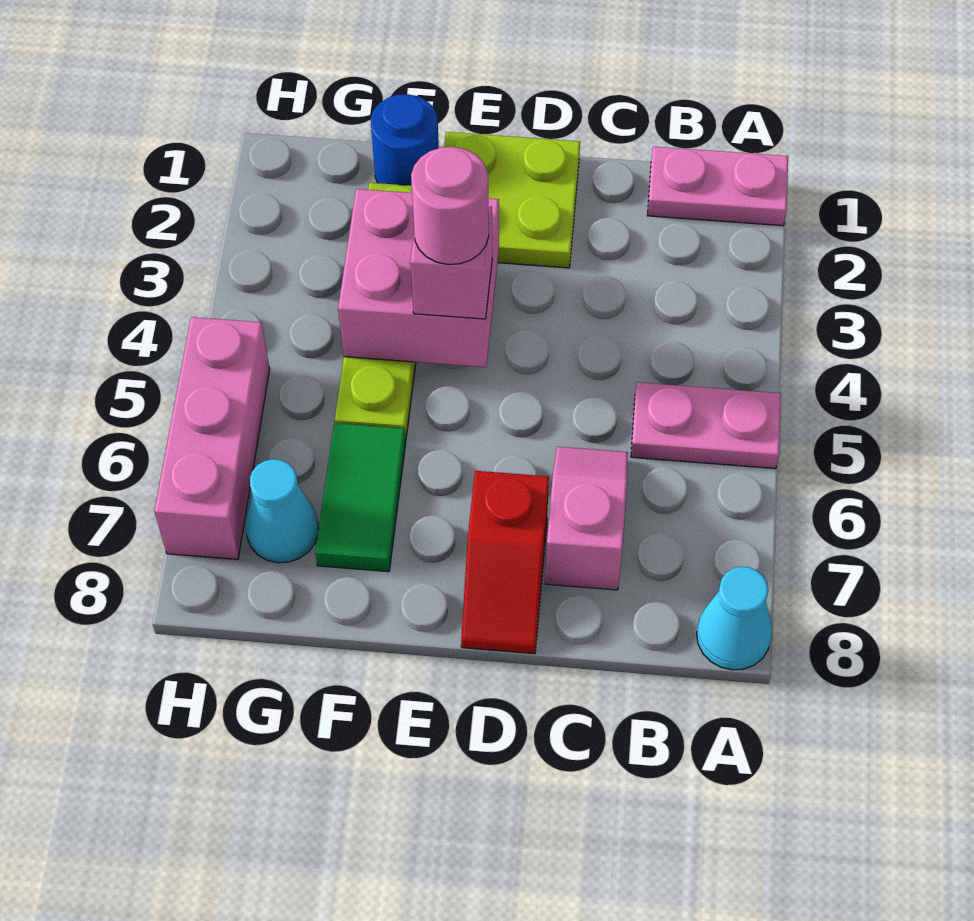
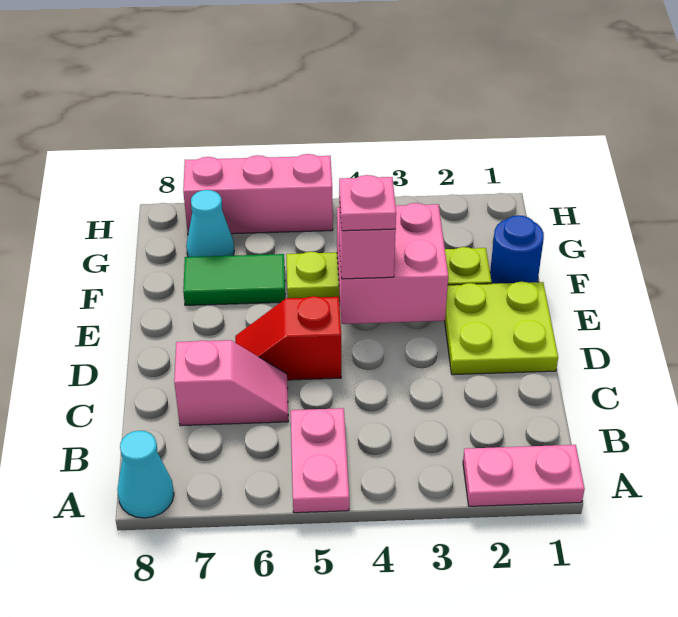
pink plate A1:B1 level 1 -> pink plate A1:A2 level 1
red slope D7:D8 level 1 top 7 -> red slope D5:D6 level 1 top 5
pink round brick E4 level 4 -> pink plate E4 level 4

